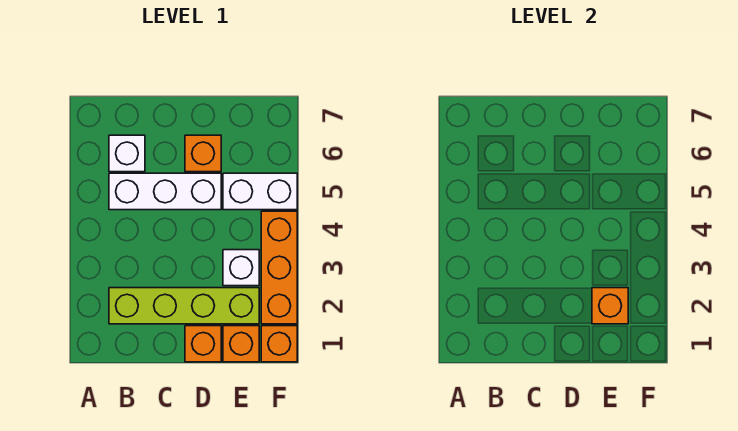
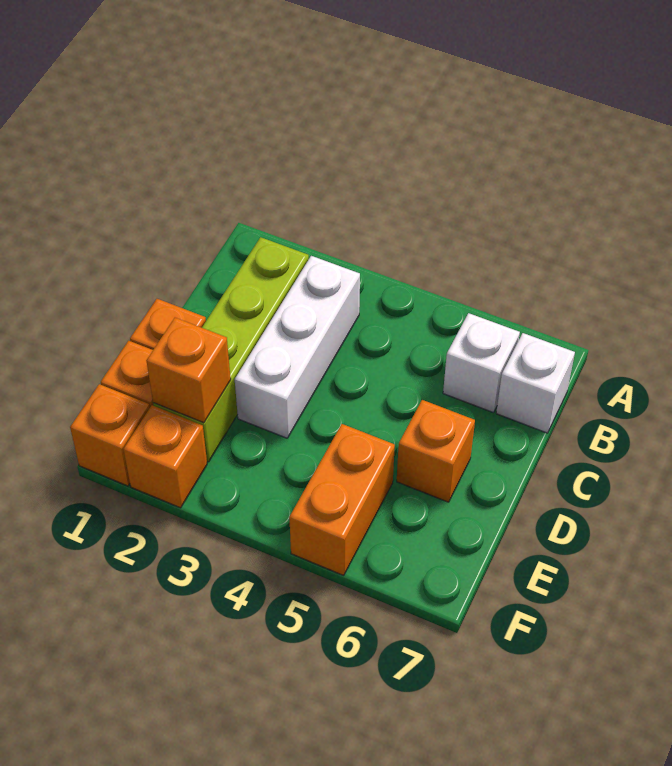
white brick B5:D5 level 1 -> white brick B3:D3 level 1
white brick E3 level 1 -> white brick B7 level 1
white brick E5:F5 level 1 -> orange brick E5:F5 level 1
orange brick F2:F4 level 1 -> orange brick F2 level 1

